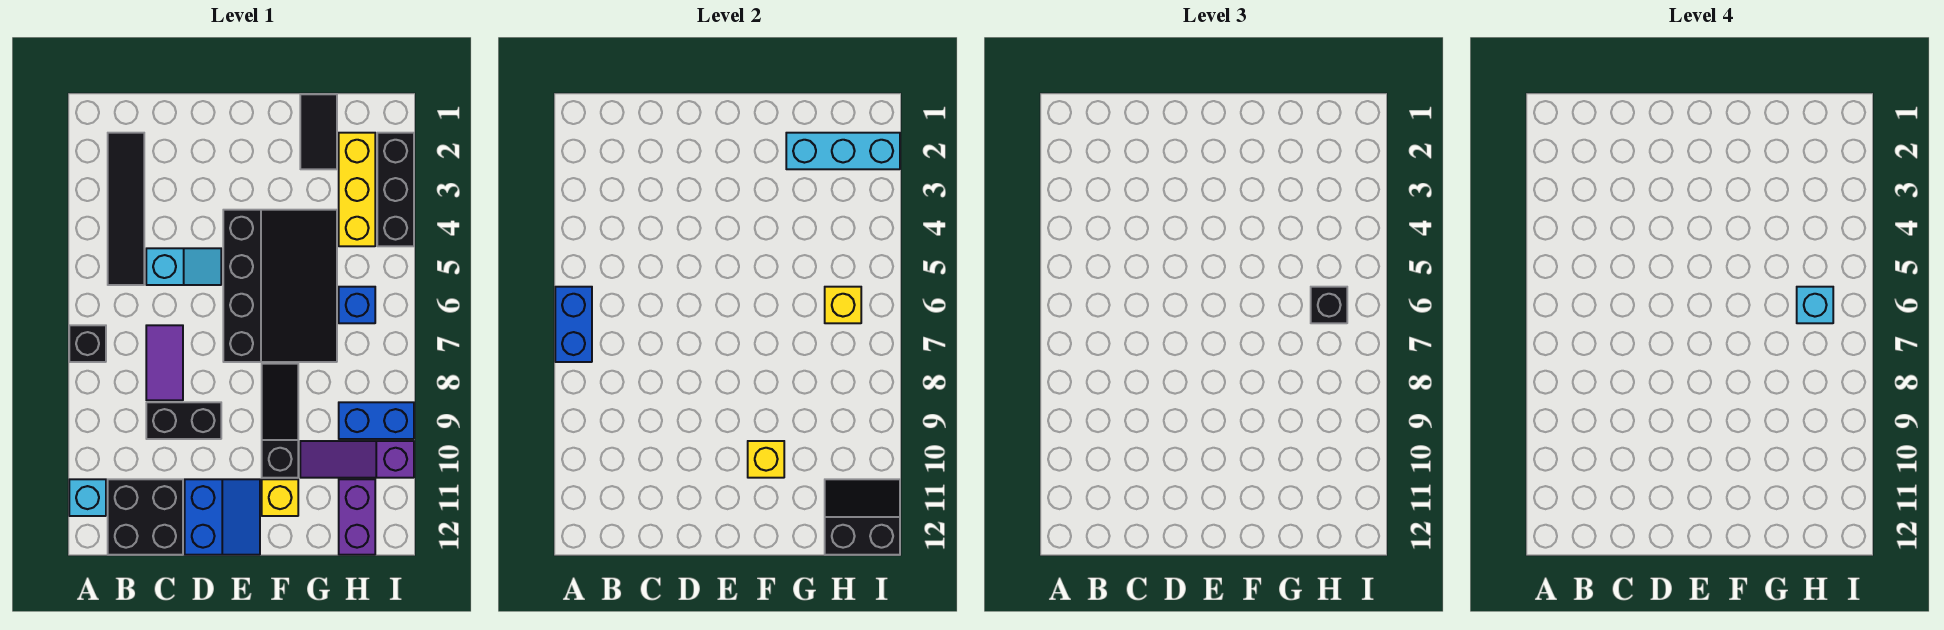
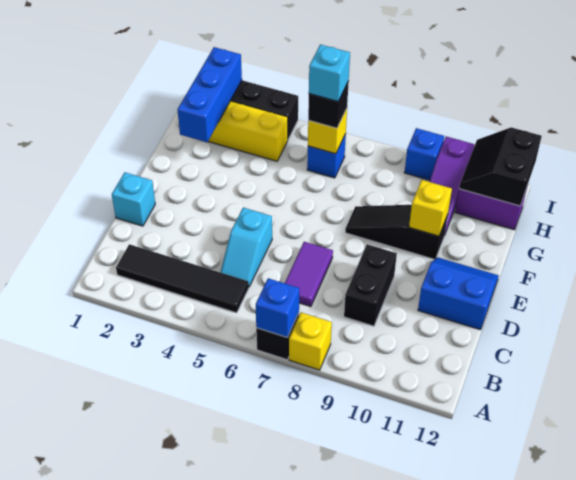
blue brick A6:A7 level 2 -> blue brick A7 level 2
cyan brick A11 level 1 -> cyan brick D1 level 1
black brick B11:C12 level 1 -> none
cyan slope C5:D5 level 1 top C -> cyan slope C5:D5 level 1 top D
purple tile C7:C8 level 1 -> purple tile C7:D7 level 1
black slope E4:G7 level 1 top E -> none
yellow brick F11 level 1 -> yellow brick A8 level 1
black tile G1:G2 level 1 -> none
cyan brick G2:I2 level 2 -> blue brick G2:I2 level 2
blue brick H9:I9 level 1 -> blue brick I9 level 1

